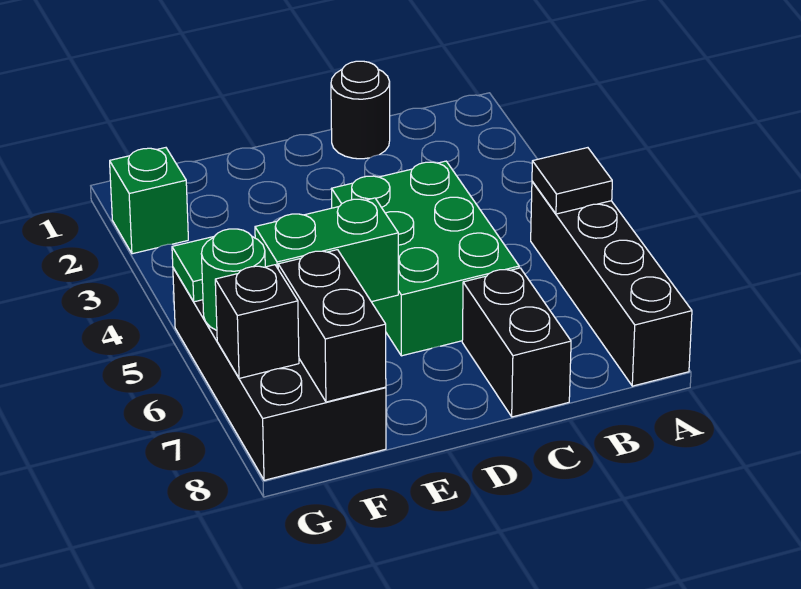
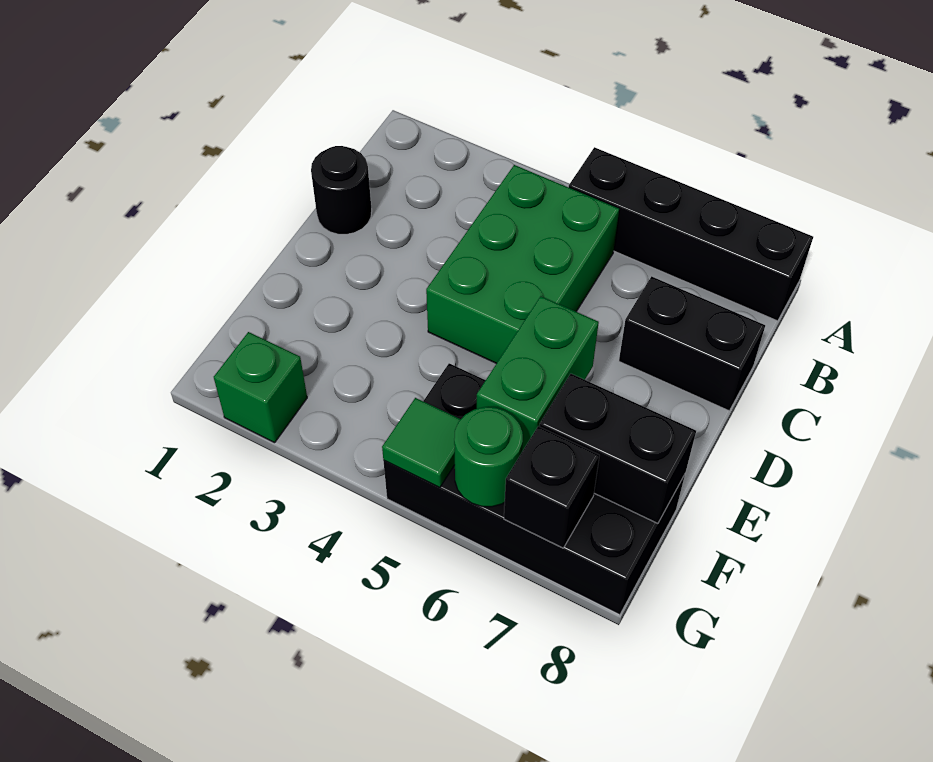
black tile A5 level 2 -> none
green brick C4:D6 level 1 -> green brick B4:D5 level 1

